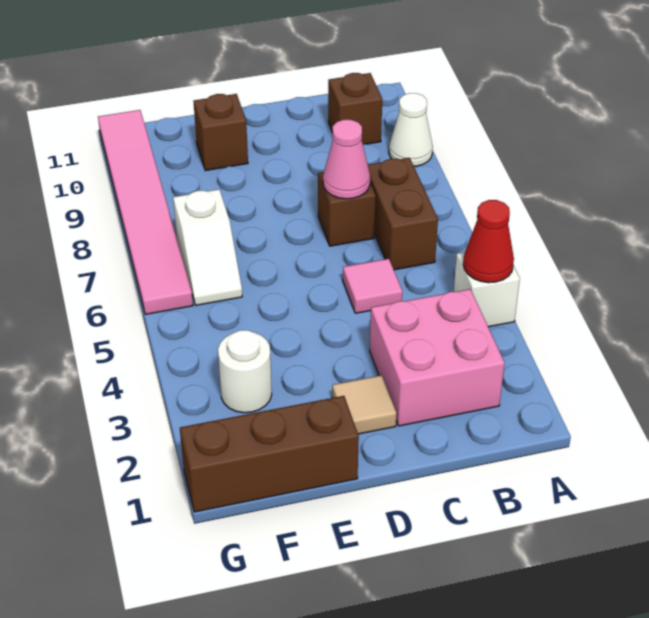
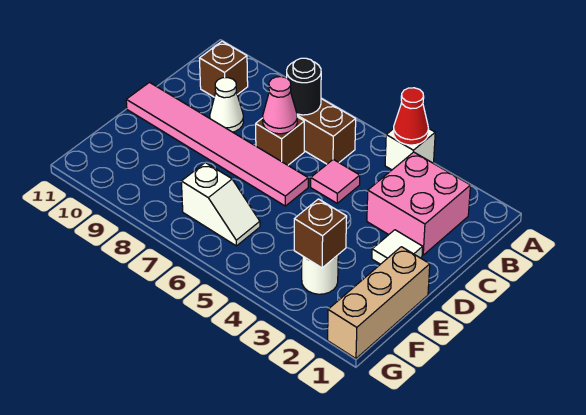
white cone A9 level 1 -> white cone C9 level 1
none -> black round brick B7 level 2
tan tile D2 level 1 -> white tile D2 level 1
brown brick E1:G1 level 1 -> tan brick E1:G1 level 1
brown brick E10 level 1 -> brown brick F3 level 2
pink tile G6:G11 level 1 -> pink tile D6:D11 level 1

